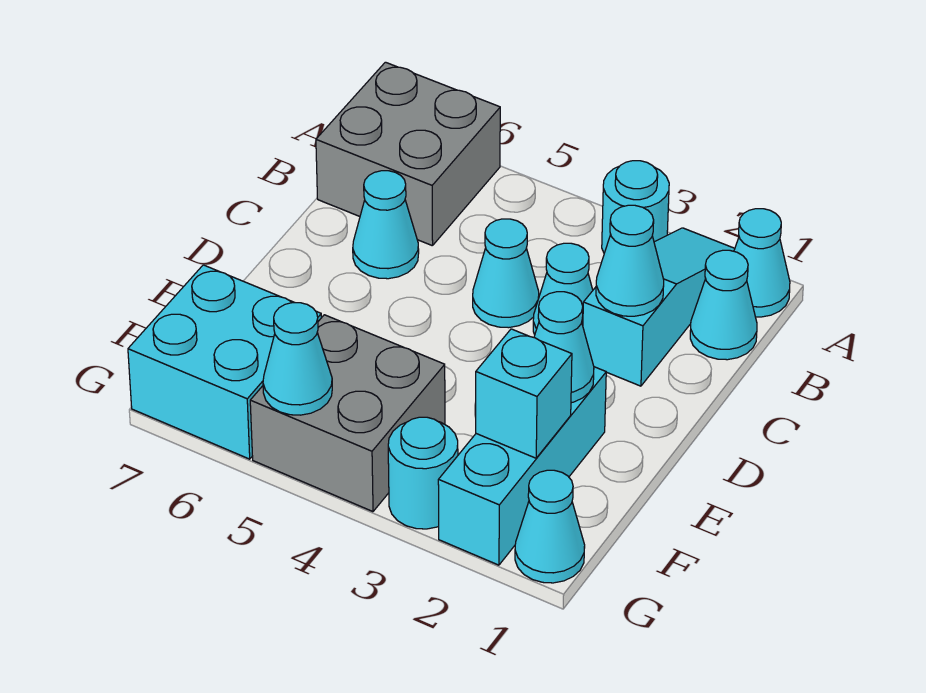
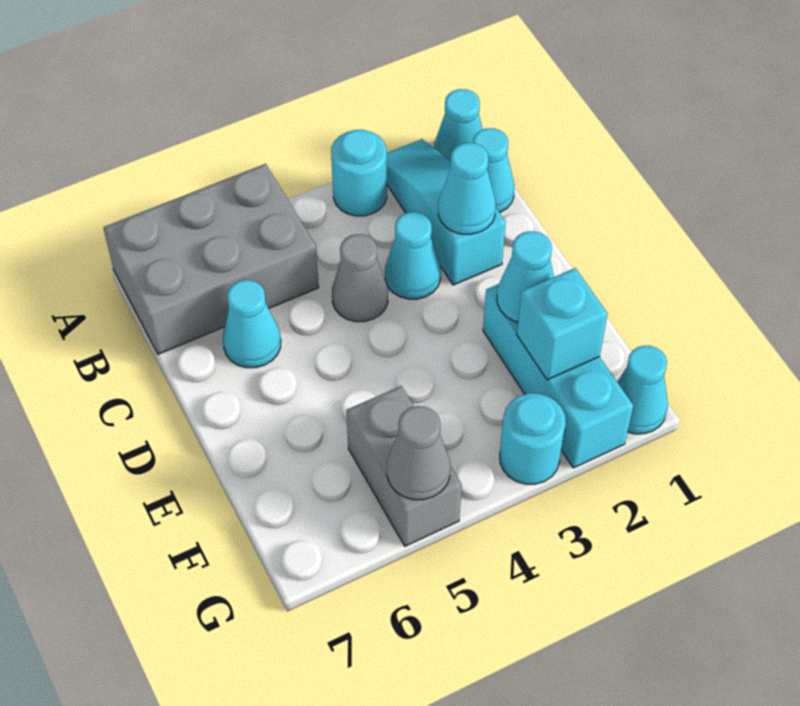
grey brick A6:B7 level 1 -> grey brick A5:B7 level 1
cyan cone C4 level 1 -> grey cone C4 level 1
grey brick F4:G5 level 1 -> grey brick F5:G5 level 1
cyan brick F6:G7 level 1 -> none
cyan cone G5 level 2 -> grey cone G5 level 2

